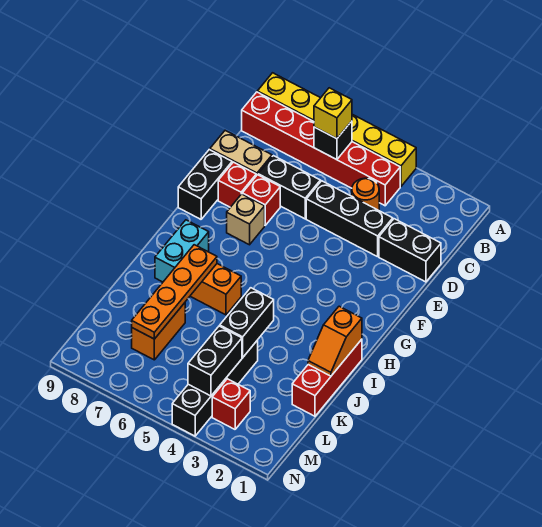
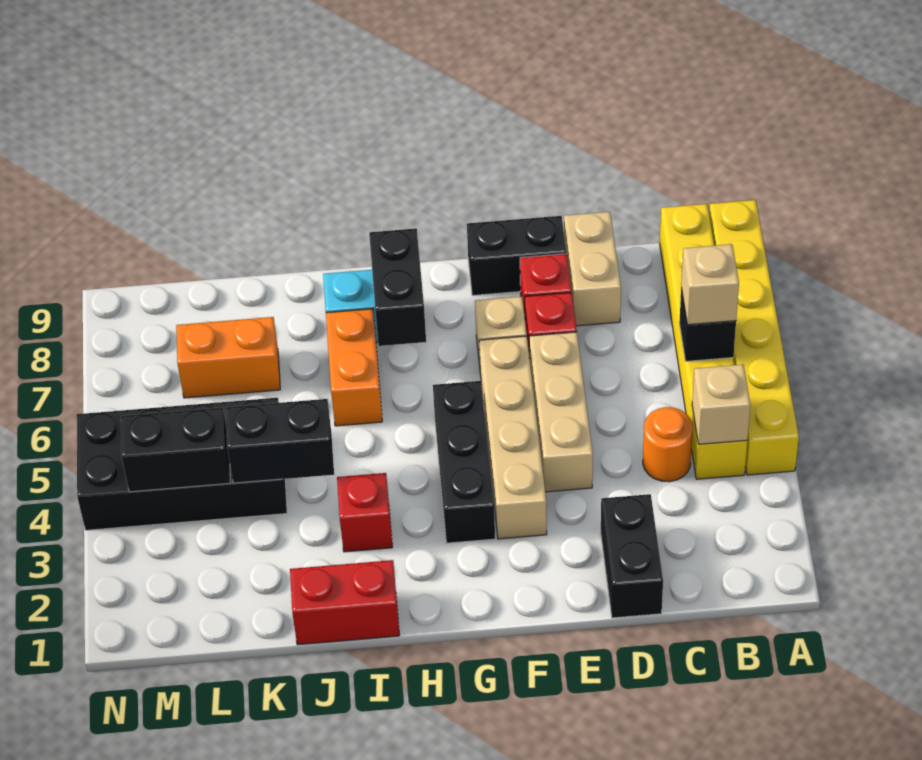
red brick B4:B9 level 1 -> yellow brick B4:B9 level 1
none -> tan brick B4 level 2
yellow brick B6 level 3 -> tan brick B6 level 3
black brick D3:D5 level 1 -> black brick G3:G5 level 1
black brick D6:D7 level 1 -> black brick H7:H8 level 2
none -> tan brick E4:E6 level 1
none -> tan brick F3:F6 level 1
red brick I1:K1 level 1 -> red brick I1:J1 level 1
orange slope I1:J1 level 2 top I -> none
orange plate I7:L7 level 2 -> none
black brick K4:N4 level 1 -> black brick K4:N5 level 1
red brick M3 level 1 -> red brick I3 level 1

